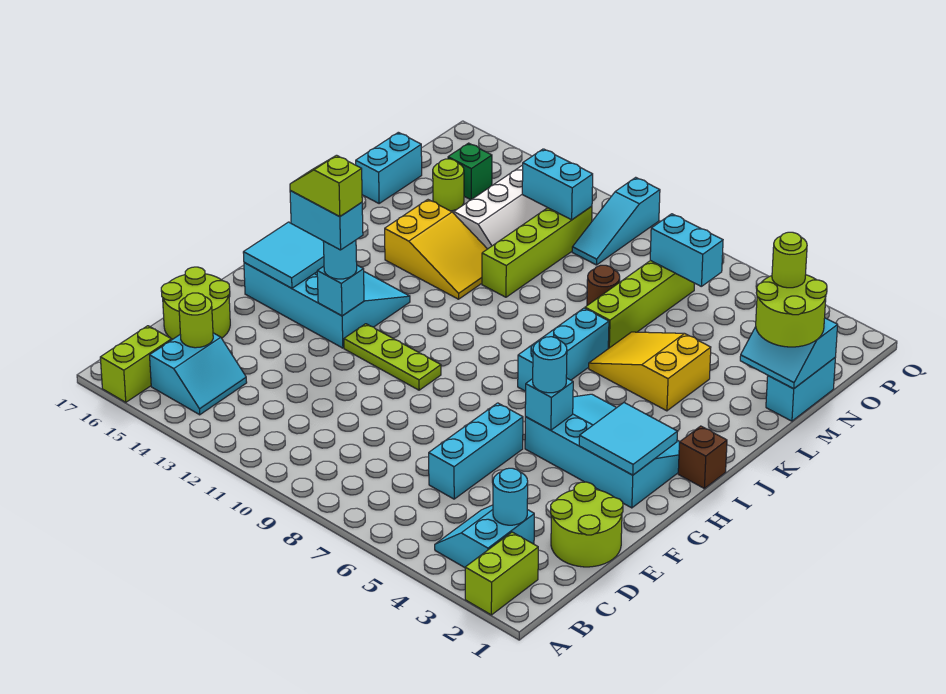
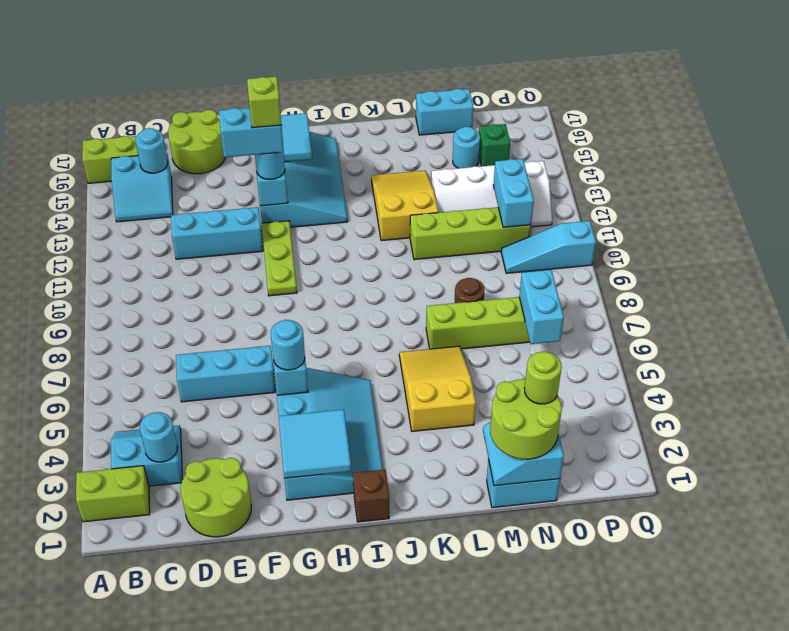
lime round brick C15 level 2 -> cyan round brick C15 level 2
cyan brick G13:G14 level 4 -> cyan brick F13:G13 level 4
cyan brick I7:K7 level 1 -> cyan brick D12:F12 level 1
yellow slope K12:L14 level 1 top 14 -> yellow slope K12:L14 level 1 top 12
lime round brick N15 level 1 -> cyan round brick N15 level 1

